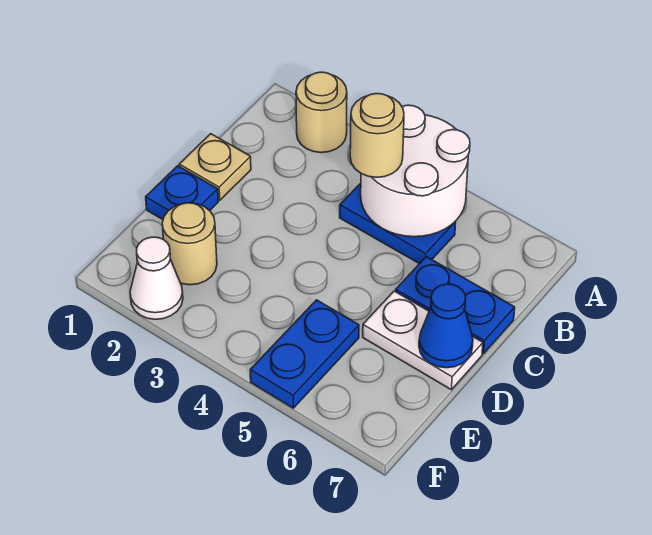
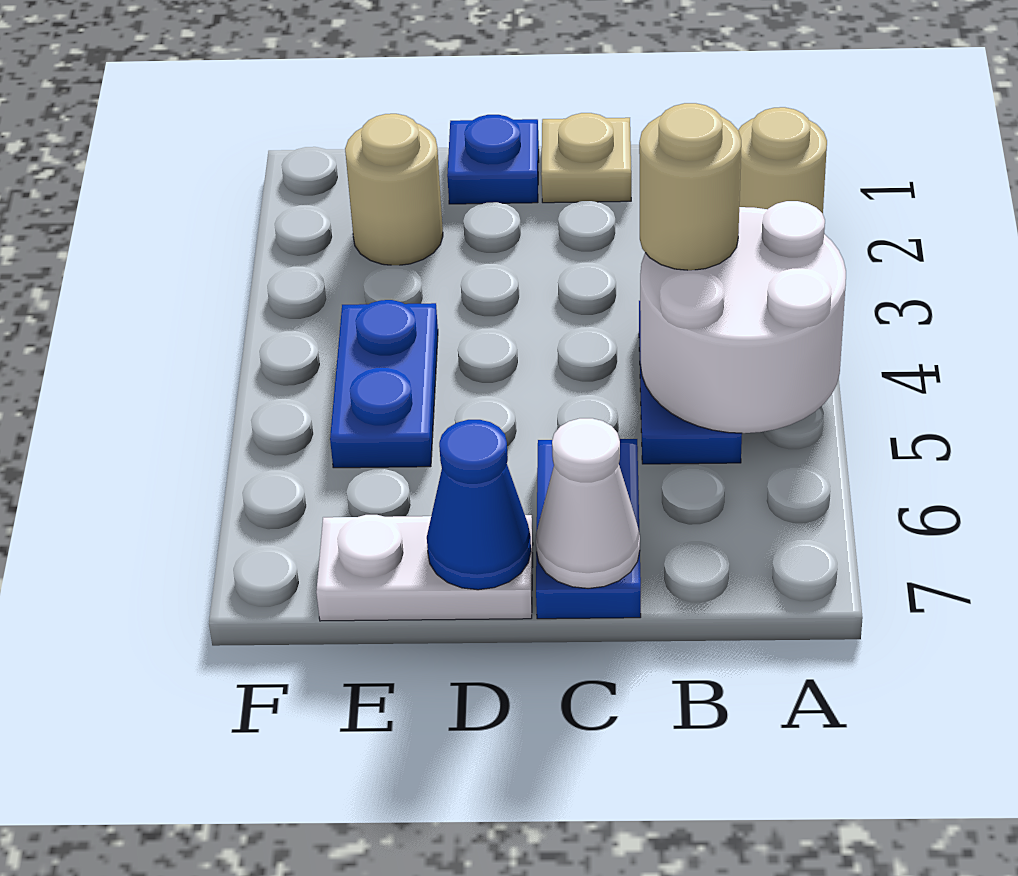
white plate D6:D7 level 1 -> white plate D7:E7 level 1
blue plate E5:F5 level 1 -> blue plate E4:E5 level 1
white cone F2 level 1 -> white cone C7 level 2

